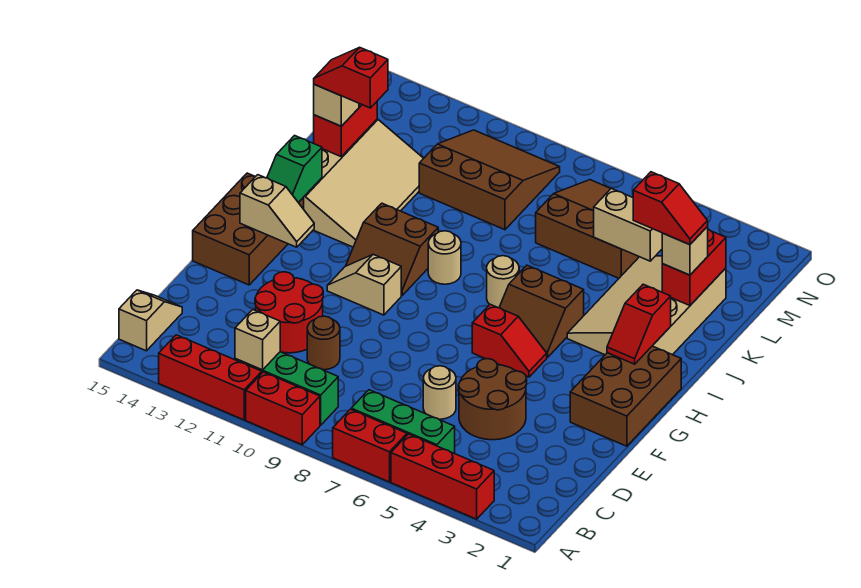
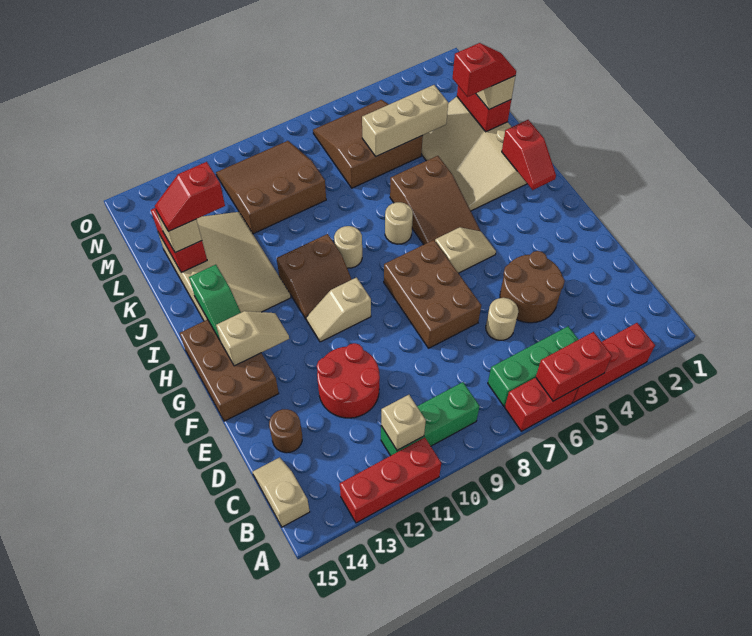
red brick A9:A10 level 1 -> red brick A5:A6 level 2
brown round brick D10 level 1 -> brown round brick D14 level 1
brown brick F1:H2 level 1 -> brown brick E7:G8 level 1
red slope G5:G6 level 1 top 6 -> tan slope G5:G6 level 1 top 6
brown slope H5:I6 level 1 top I -> brown slope H5:J6 level 1 top J
tan brick L4:L5 level 2 -> tan brick L4:L6 level 2

